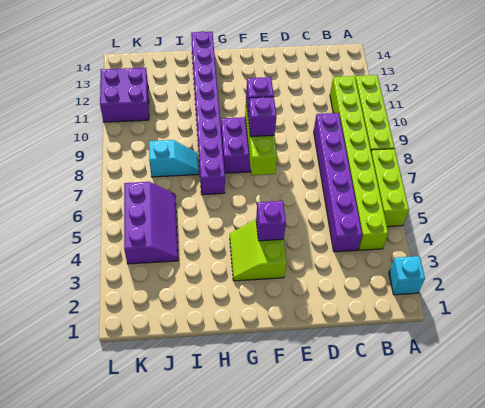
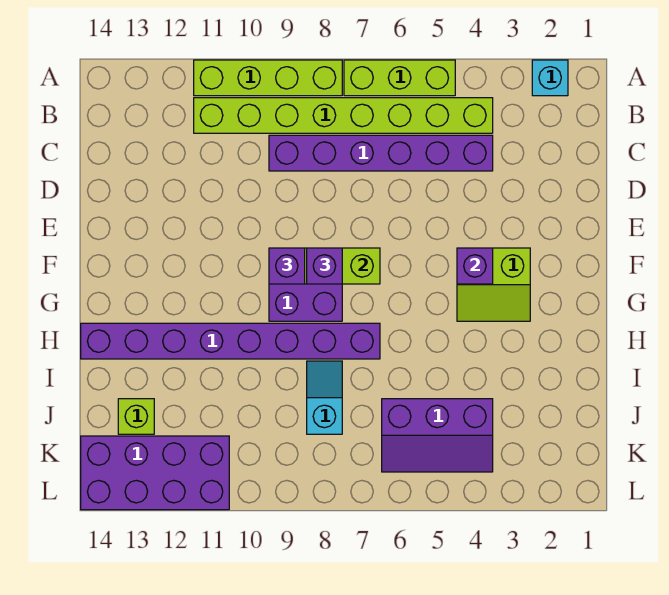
purple slope J4:K6 level 1 top K -> purple slope J4:K6 level 1 top J
none -> lime brick J13 level 1
purple brick K11:L12 level 1 -> purple brick K11:L14 level 1

